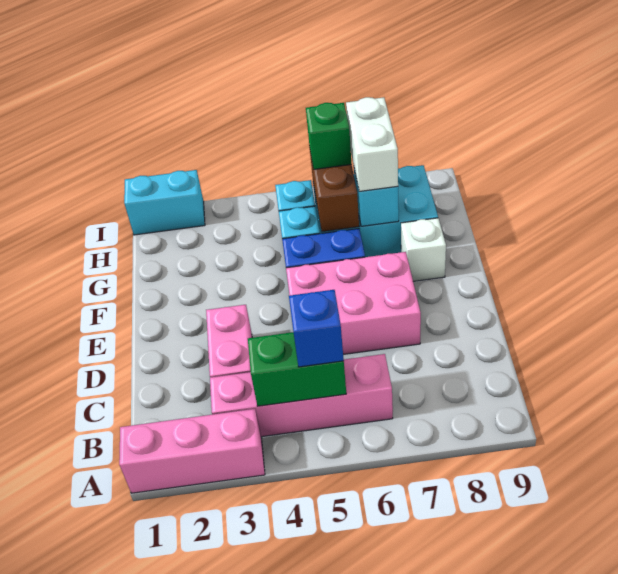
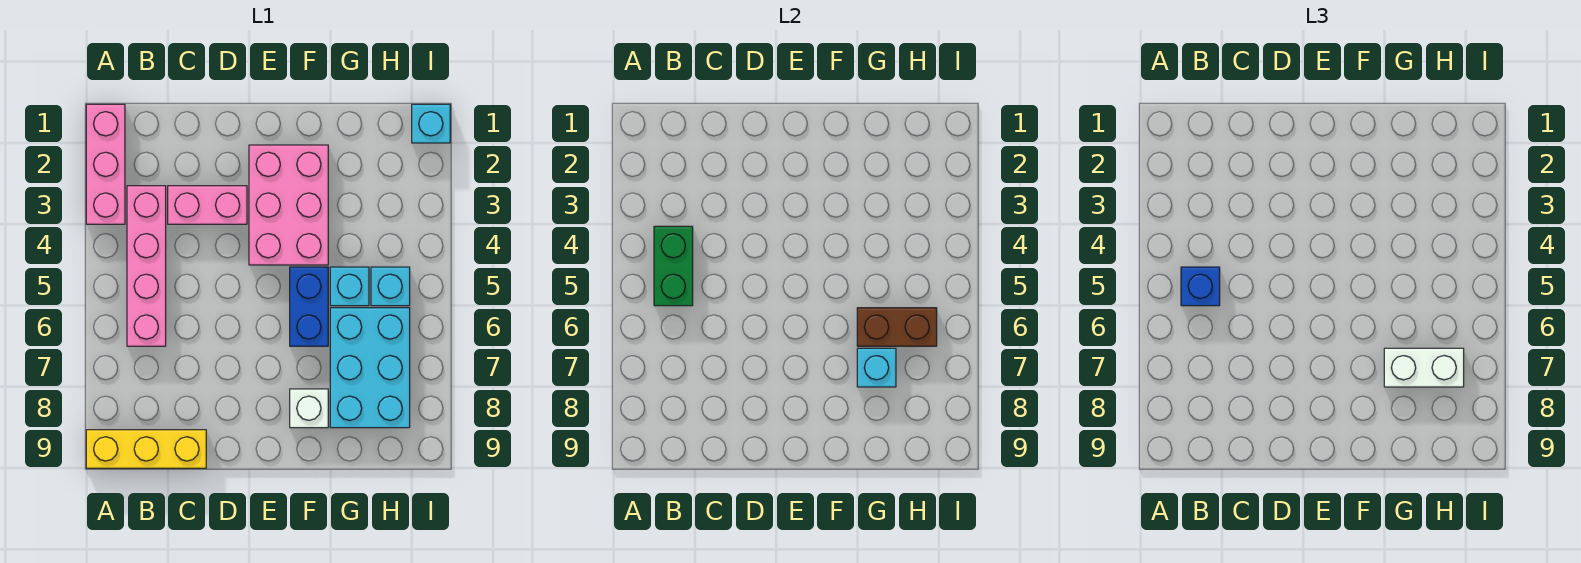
none -> yellow brick A9:C9 level 1
pink brick D5:E7 level 1 -> pink brick E2:F4 level 1
green brick H6 level 3 -> none
cyan brick I1:I2 level 1 -> cyan brick I1 level 1

